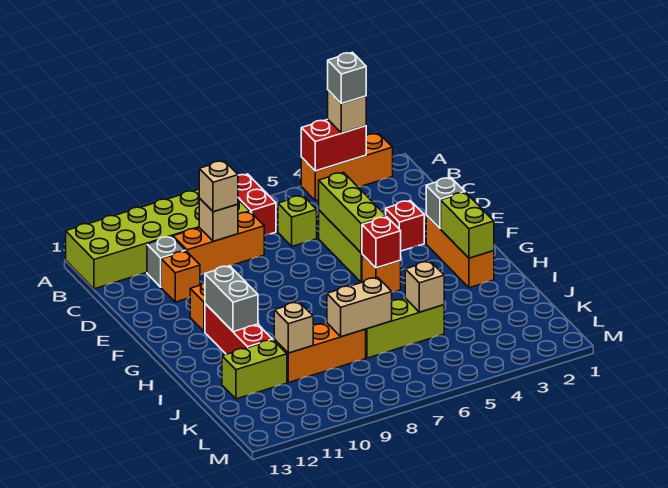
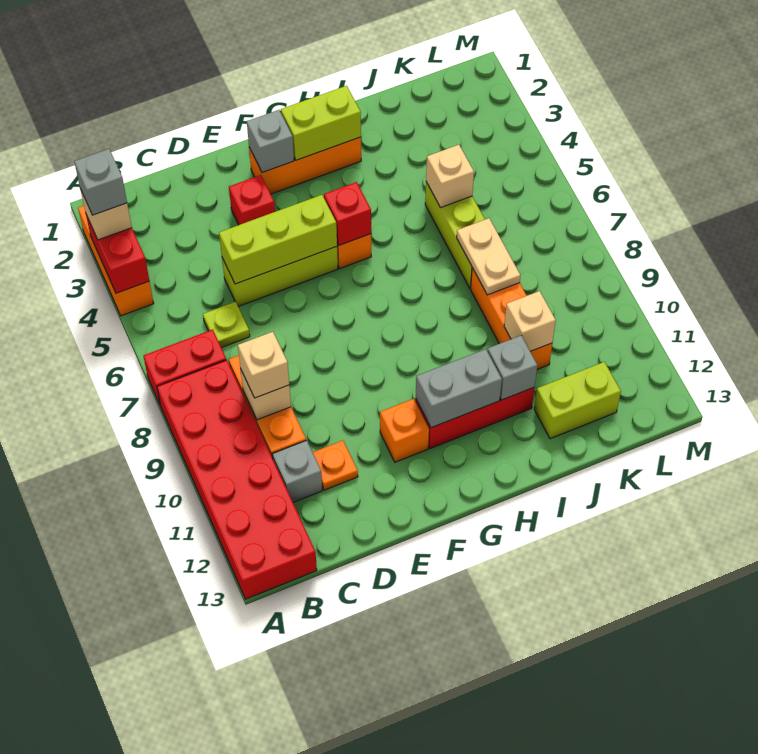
lime brick A8:B13 level 1 -> red brick A8:B13 level 1
lime brick C6 level 1 -> lime plate C6 level 1
orange brick D11 level 1 -> orange plate D11 level 1
none -> grey brick I11 level 2
tan brick J7:J8 level 2 -> tan plate J7:J8 level 2
lime brick J11:J12 level 1 -> lime brick J12:K12 level 1

